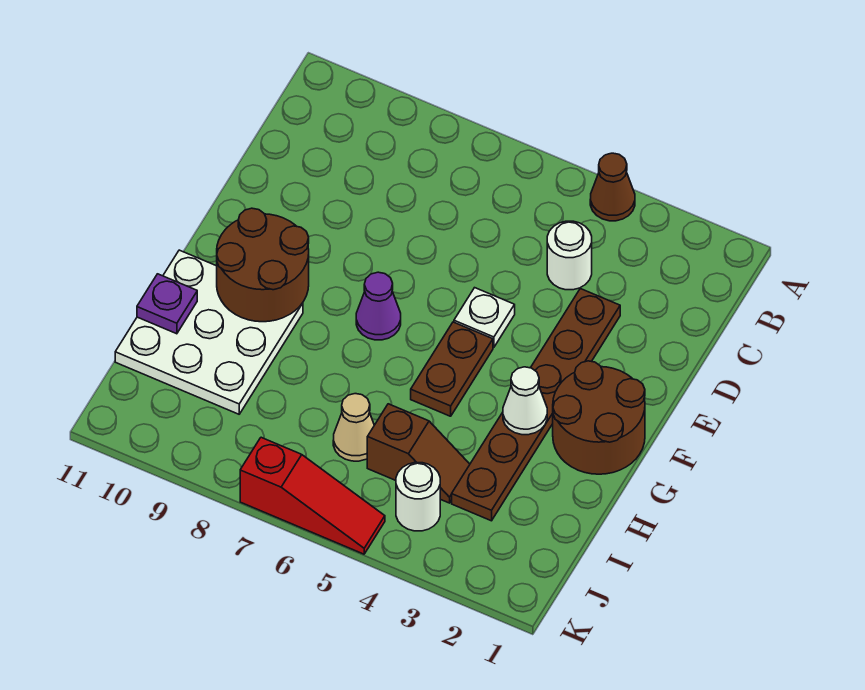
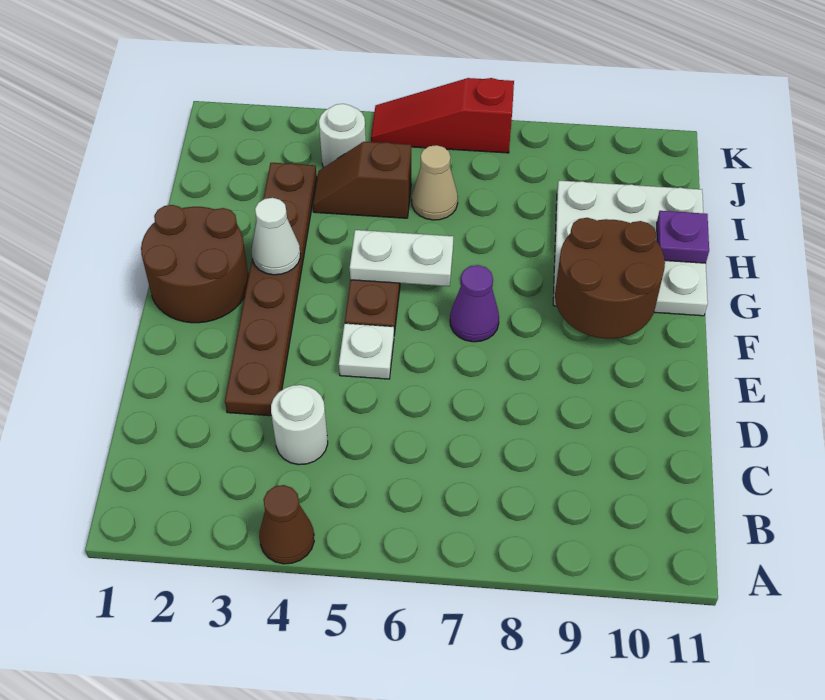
none -> white plate G5:G6 level 2

